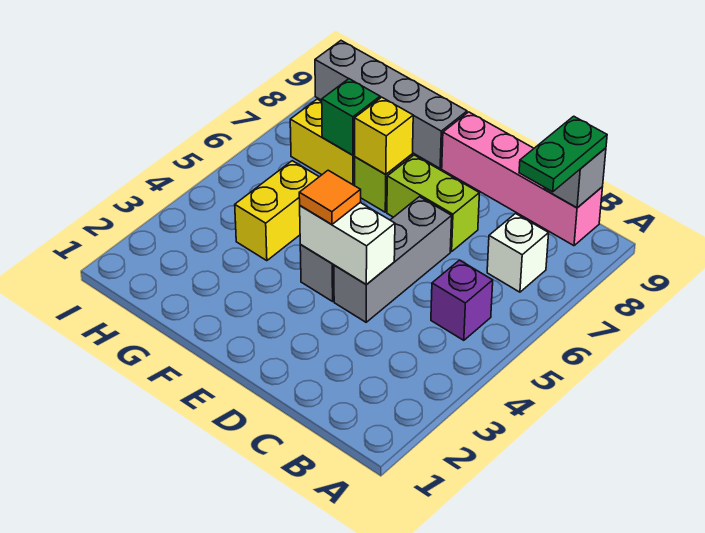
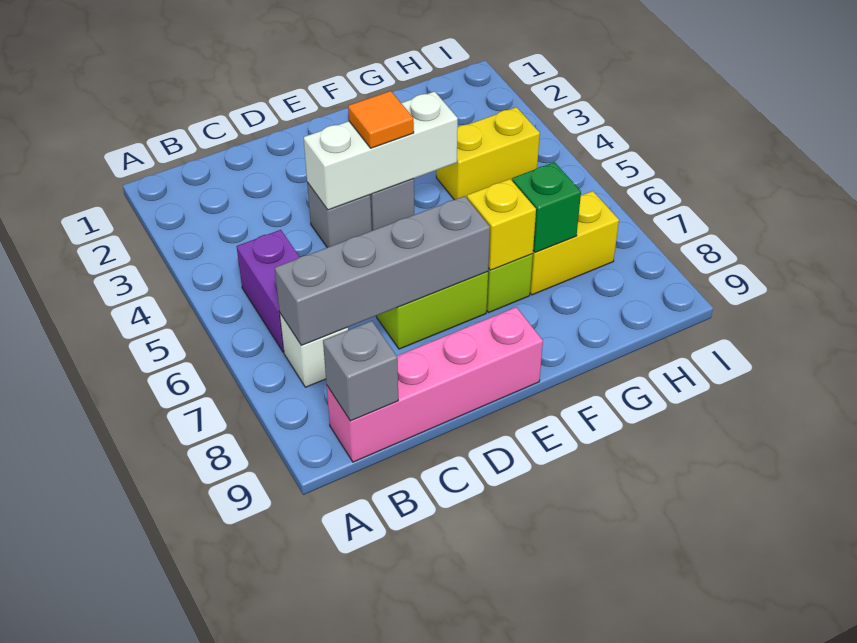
purple brick B5 level 1 -> purple brick B5:B6 level 1
green plate B8:B9 level 3 -> none
grey brick D4:D6 level 1 -> grey brick D4 level 1
white brick D4:E4 level 2 -> white brick D4:F4 level 2
grey brick F9:I9 level 1 -> grey brick B7:E7 level 2
yellow brick G4:G5 level 1 -> yellow brick G4:H4 level 1

